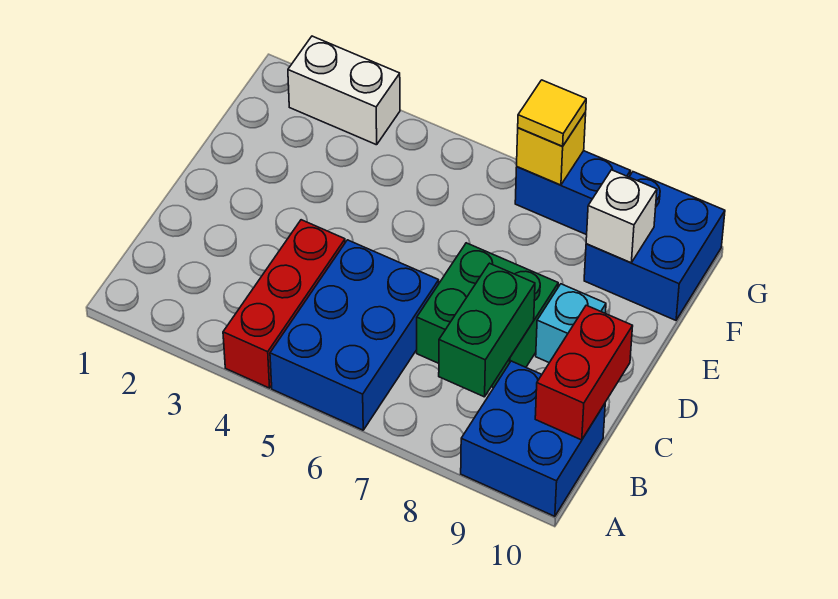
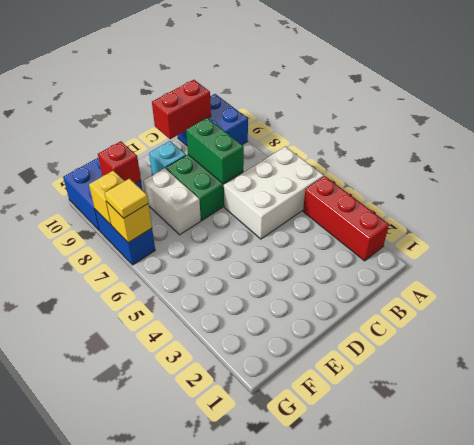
red brick A4:C4 level 1 -> red brick A2:A4 level 1
blue brick A5:C6 level 1 -> white brick A5:C6 level 1
green brick B8:C8 level 2 -> green brick C7:C8 level 2
white brick F9 level 2 -> red brick F9 level 2
white brick G2:G3 level 1 -> white brick E7:E8 level 1
none -> yellow brick G8 level 2

